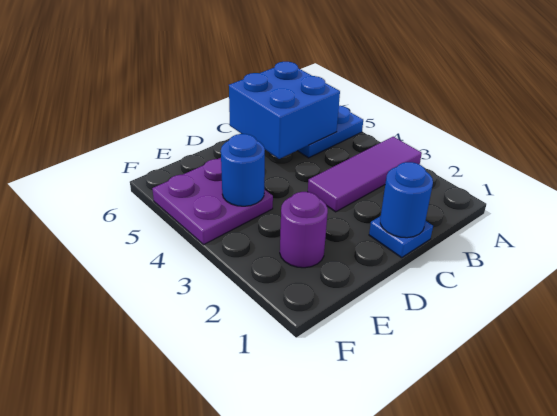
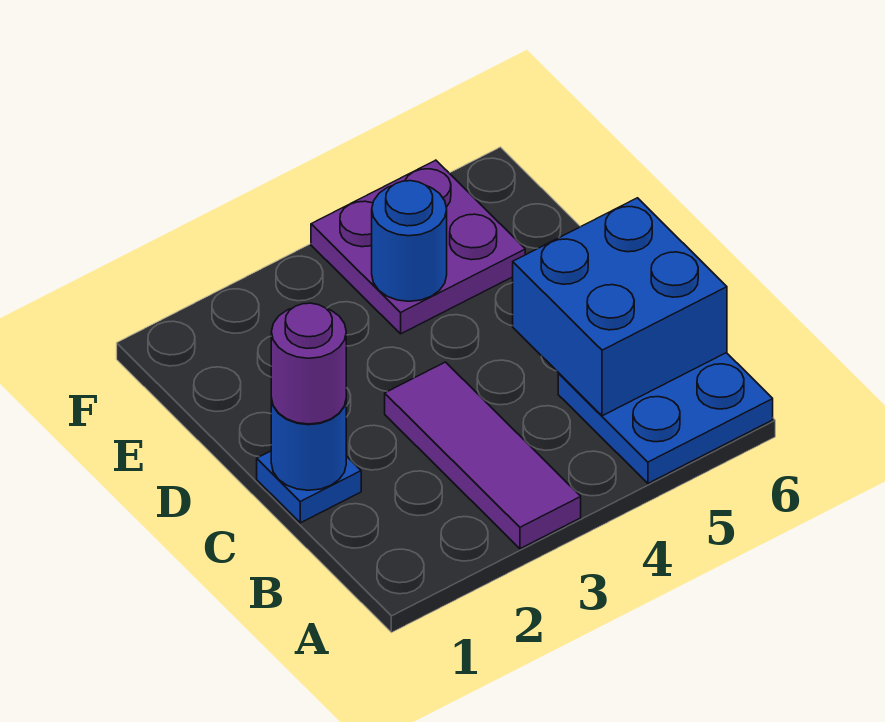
purple round brick E2 level 1 -> purple round brick C1 level 3

